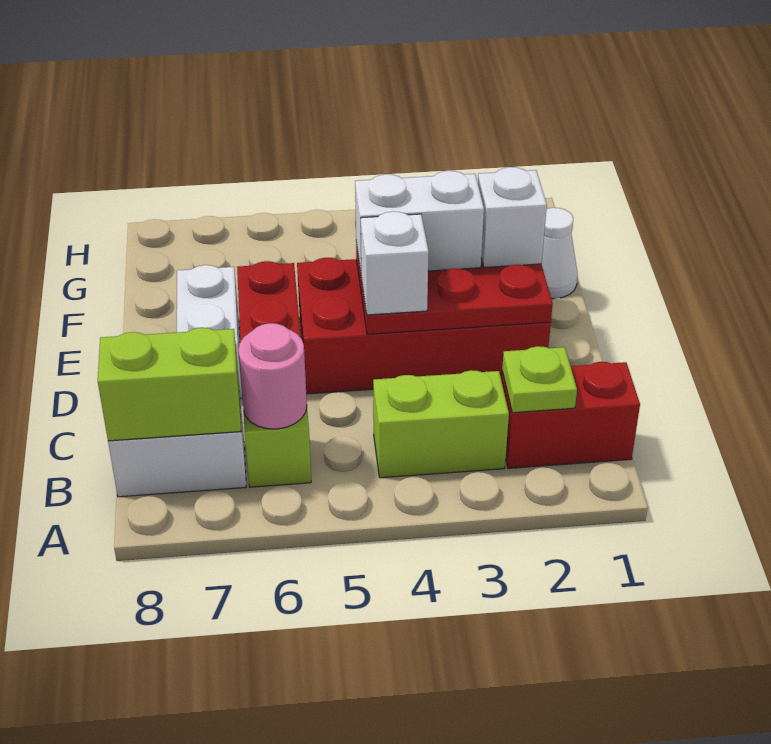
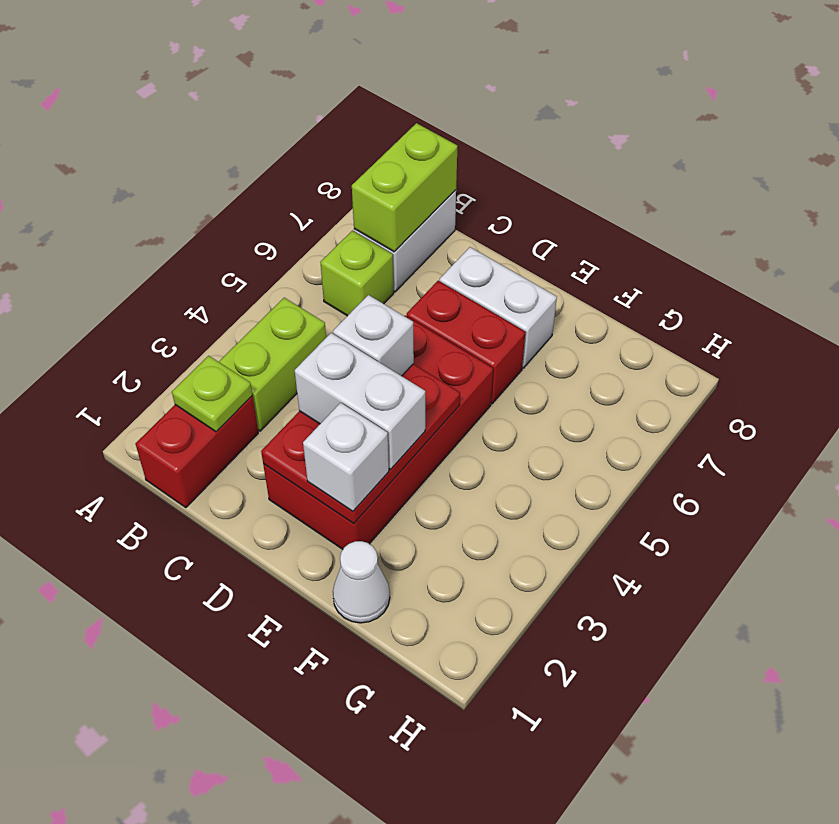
pink round brick B6 level 2 -> none
white brick E3:E4 level 3 -> white brick D3:E3 level 3

